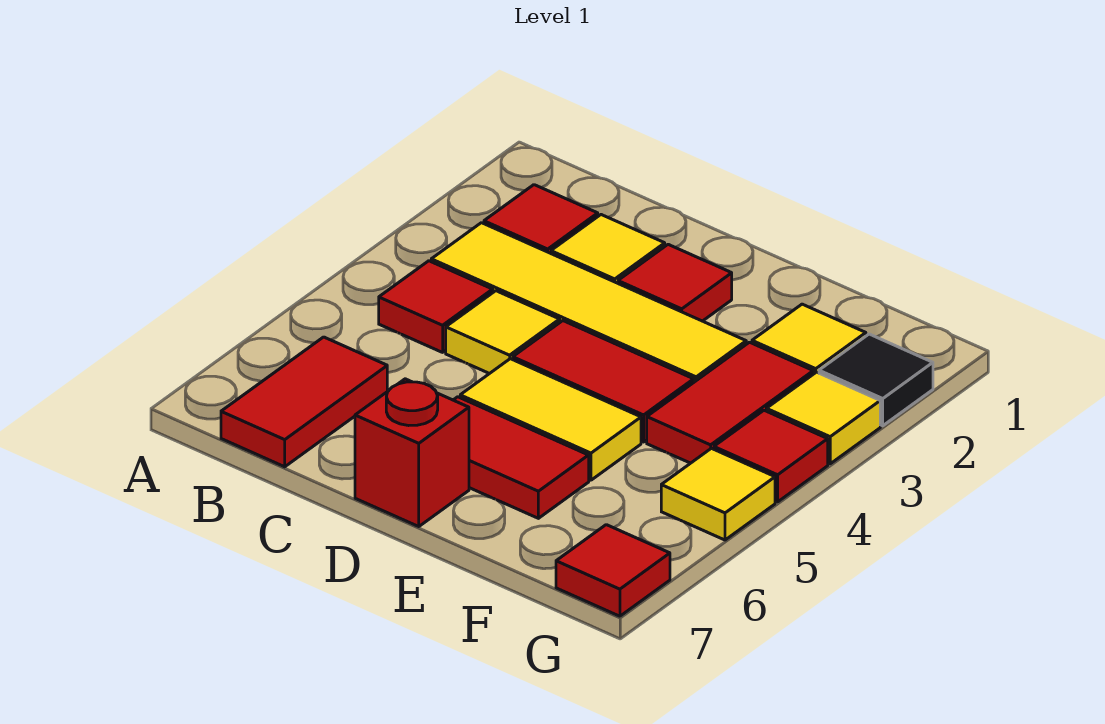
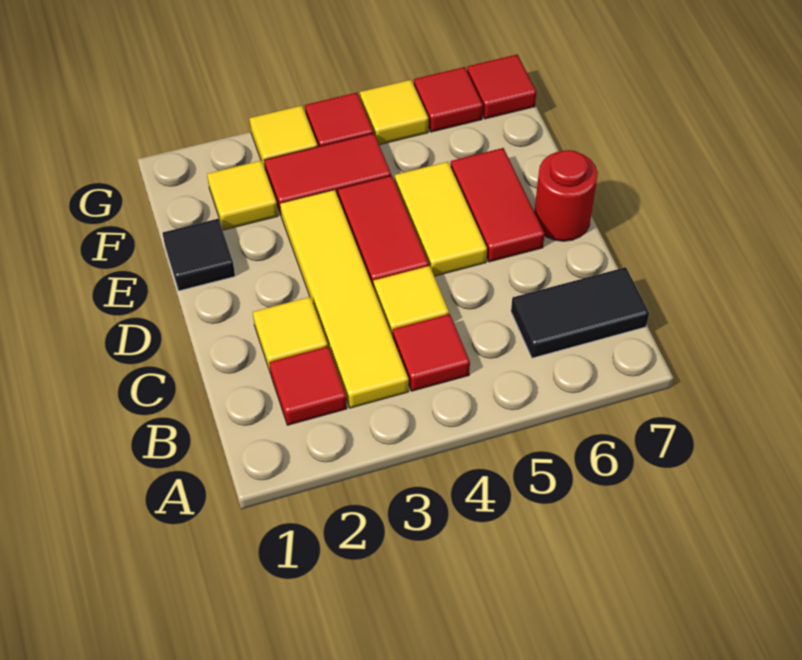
red tile B6:B7 level 1 -> black tile B6:B7 level 1
red tile D2 level 1 -> red tile G6 level 1
red brick D7 level 1 -> red round brick D7 level 1
black tile G2 level 1 -> black tile E1 level 1

